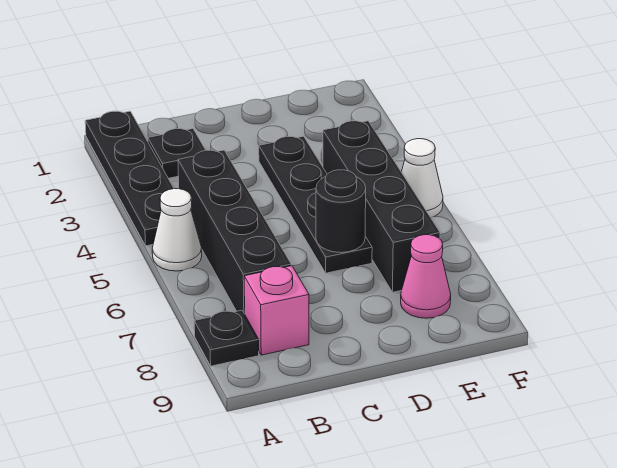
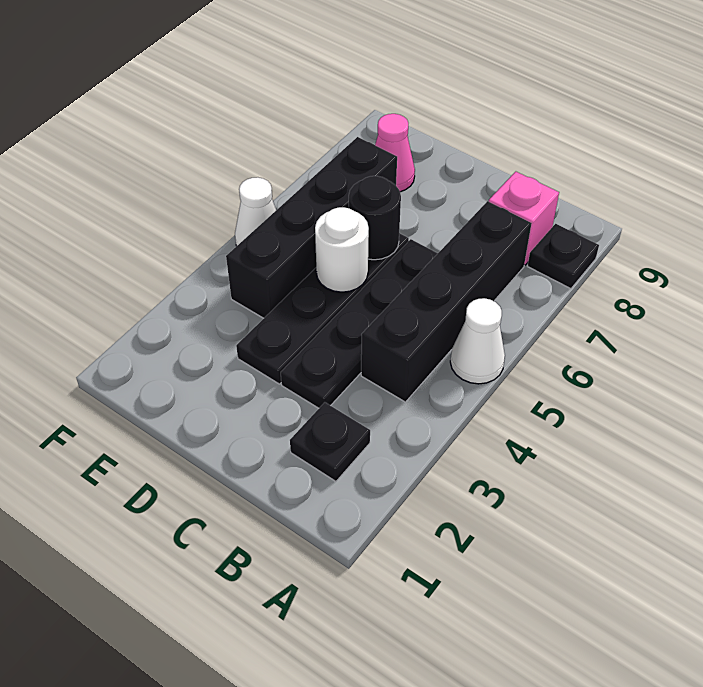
black plate A1:A4 level 1 -> black plate C3:C6 level 1
none -> white round brick D5 level 2

